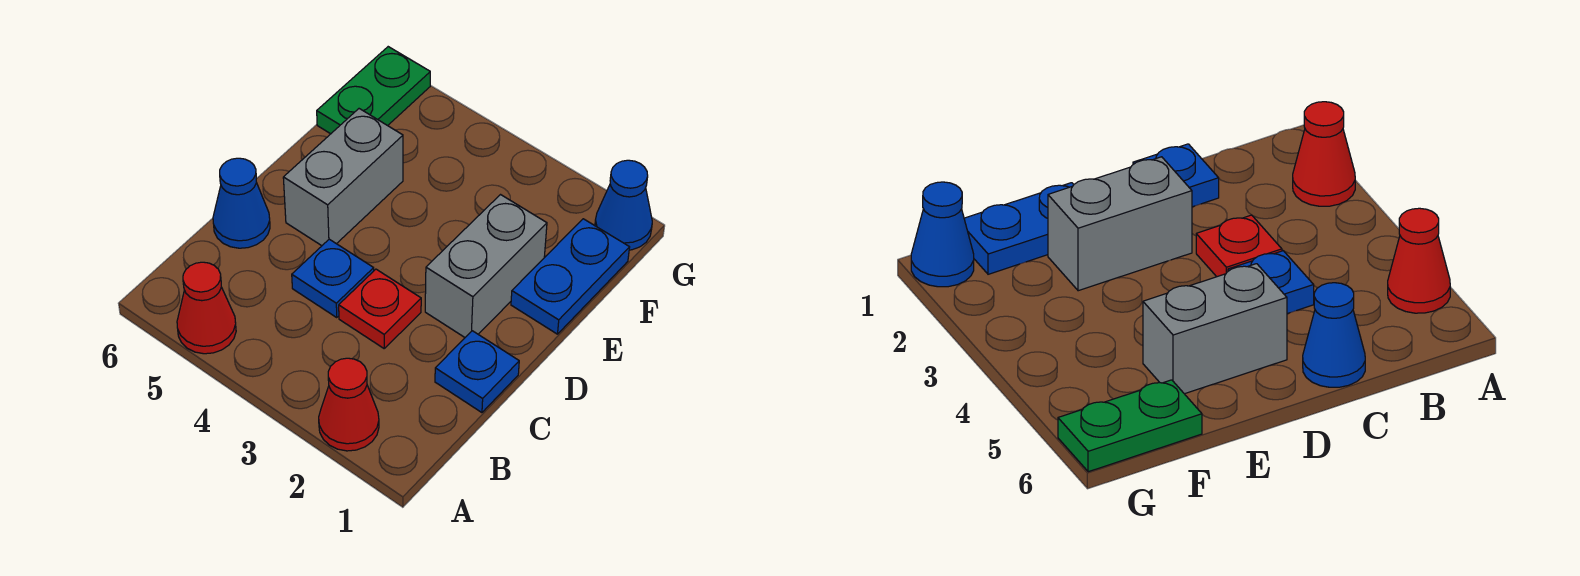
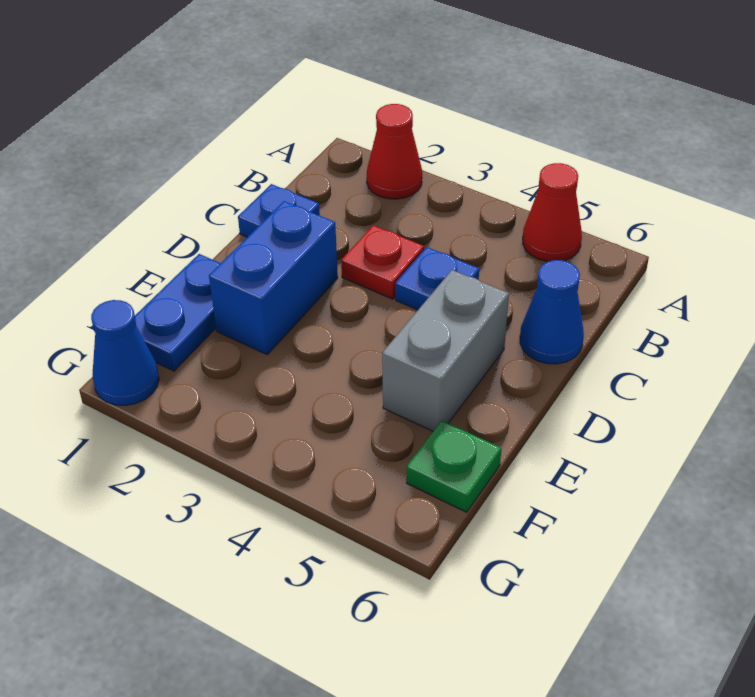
grey brick D2:E2 level 1 -> blue brick D2:E2 level 1
green plate F6:G6 level 1 -> green plate F6 level 1

